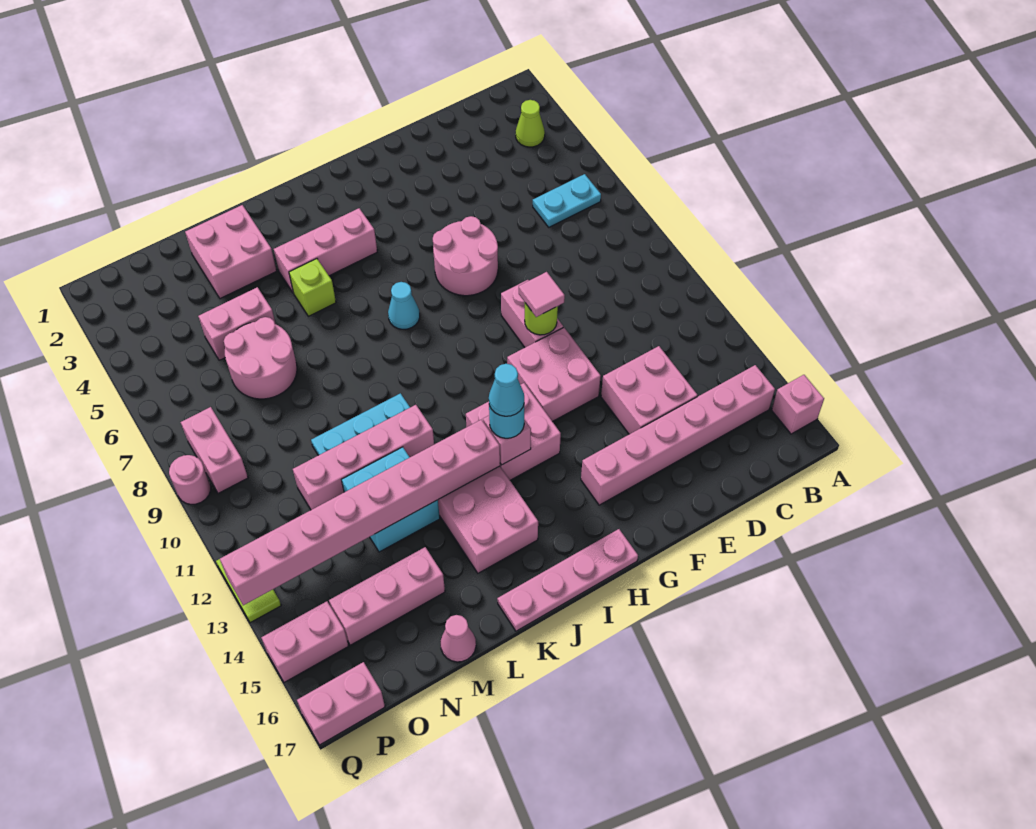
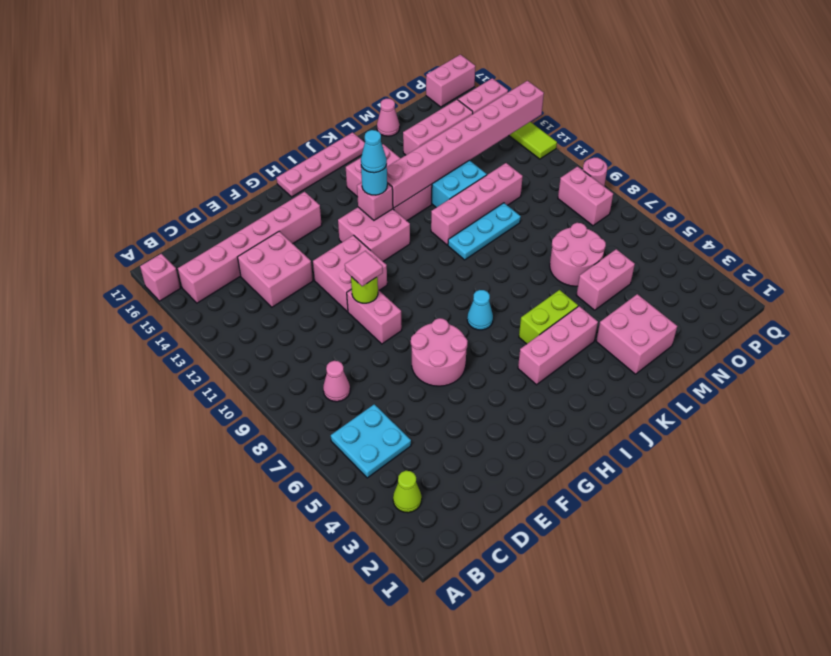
cyan plate B6:C6 level 1 -> cyan plate B5:C6 level 1
none -> pink cone C8 level 1
lime brick K5 level 1 -> lime brick J5:K5 level 1

